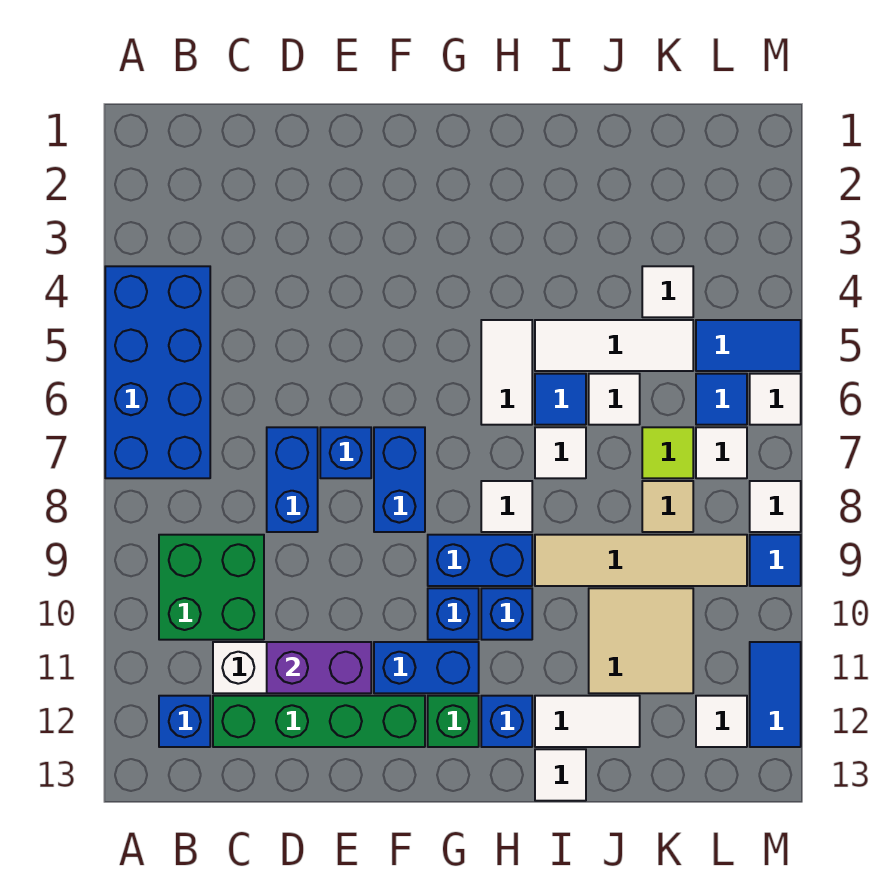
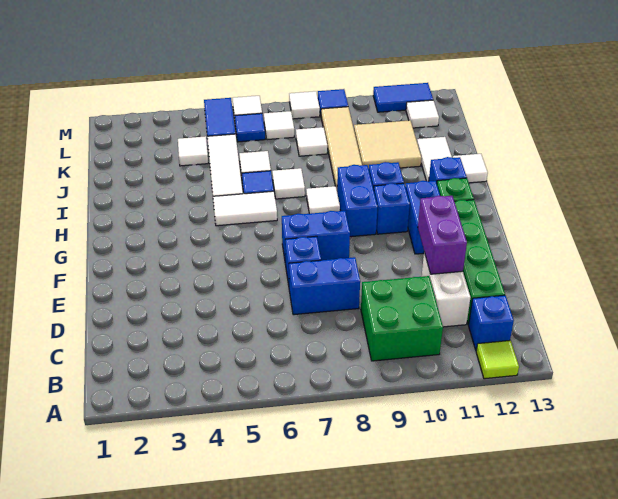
blue brick A4:B7 level 1 -> none
lime tile K7 level 1 -> lime tile A12 level 1
tan tile K8 level 1 -> white tile K8 level 1

